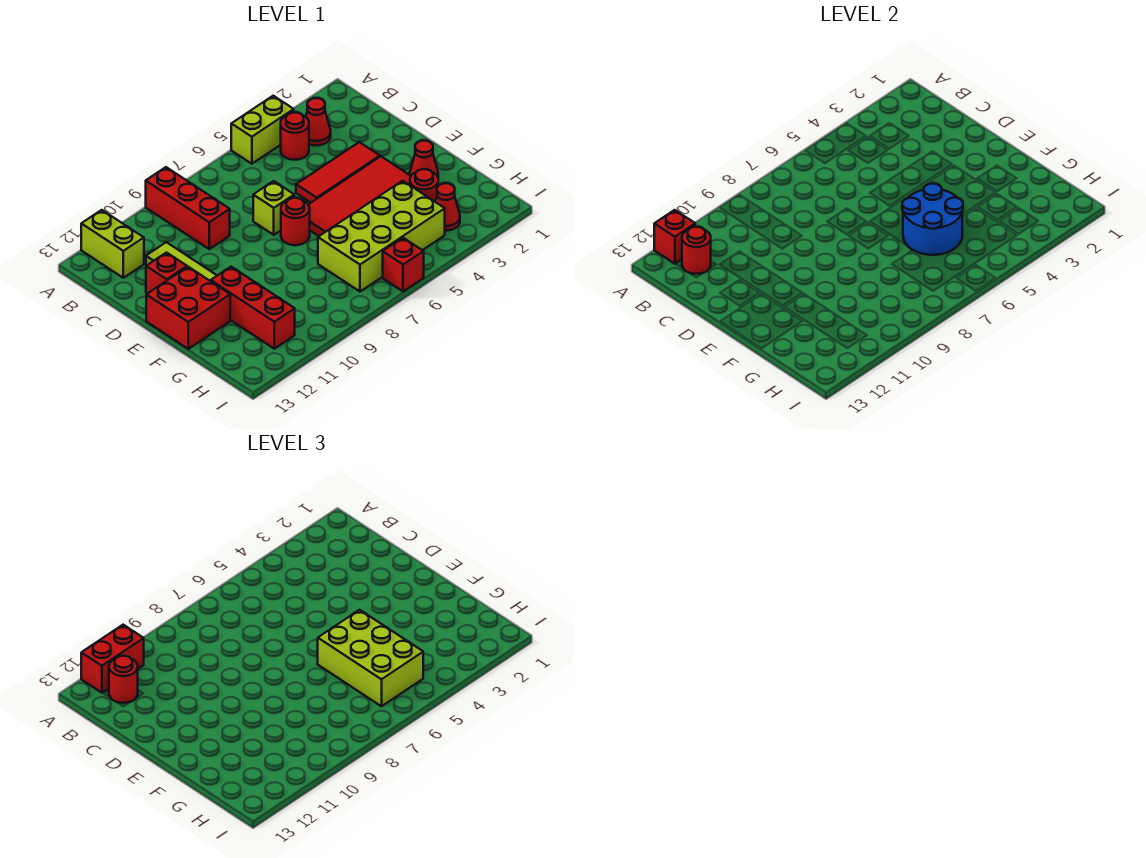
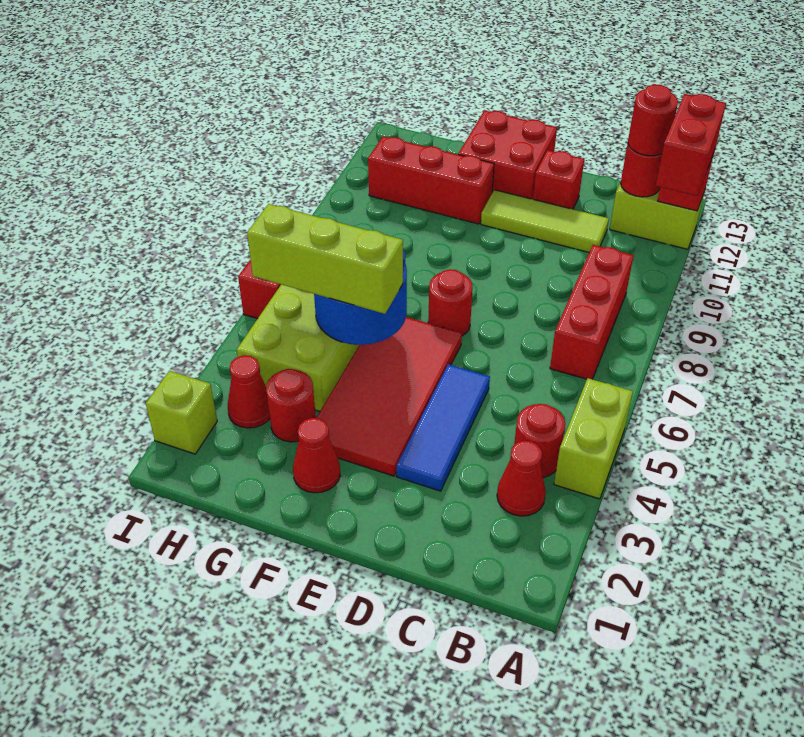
red brick A9:C9 level 1 -> red brick B7:B9 level 1
red tile D3:D5 level 1 -> blue tile D3:D5 level 1
lime brick D7 level 1 -> lime brick I2 level 1
lime brick F5:H6 level 3 -> lime brick F5:H5 level 3

